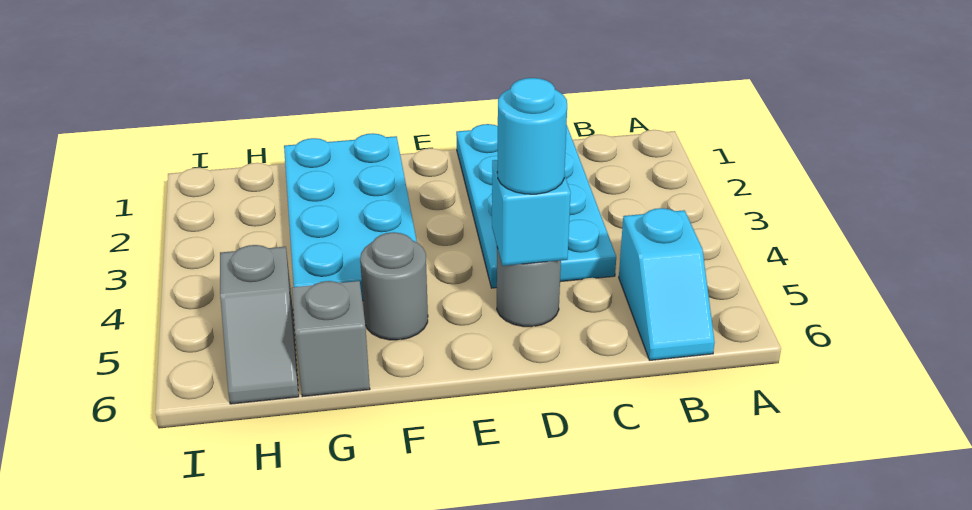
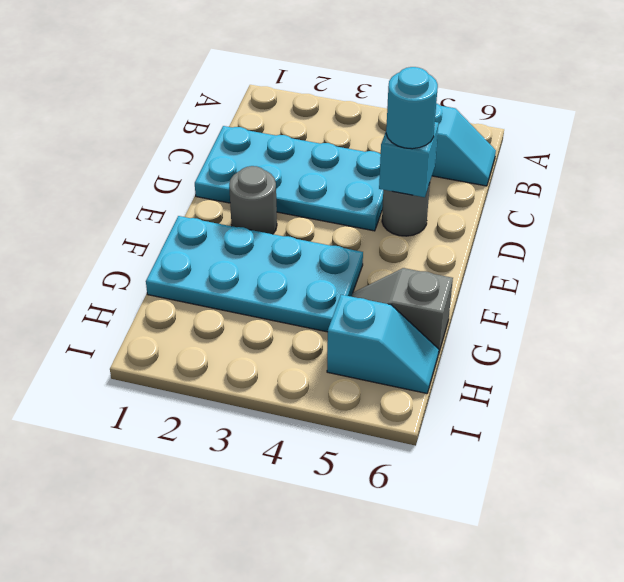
grey round brick F5 level 1 -> grey round brick E2 level 1
grey slope H5:H6 level 1 top 5 -> cyan slope H5:H6 level 1 top 5

